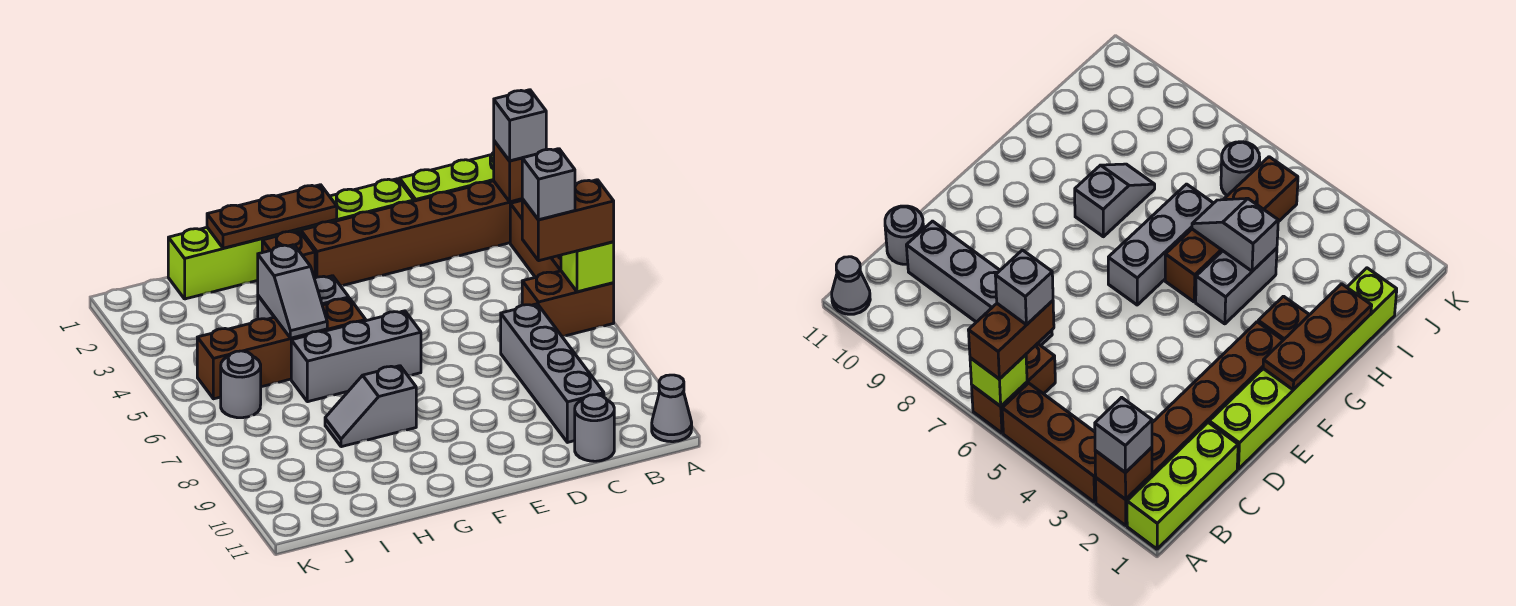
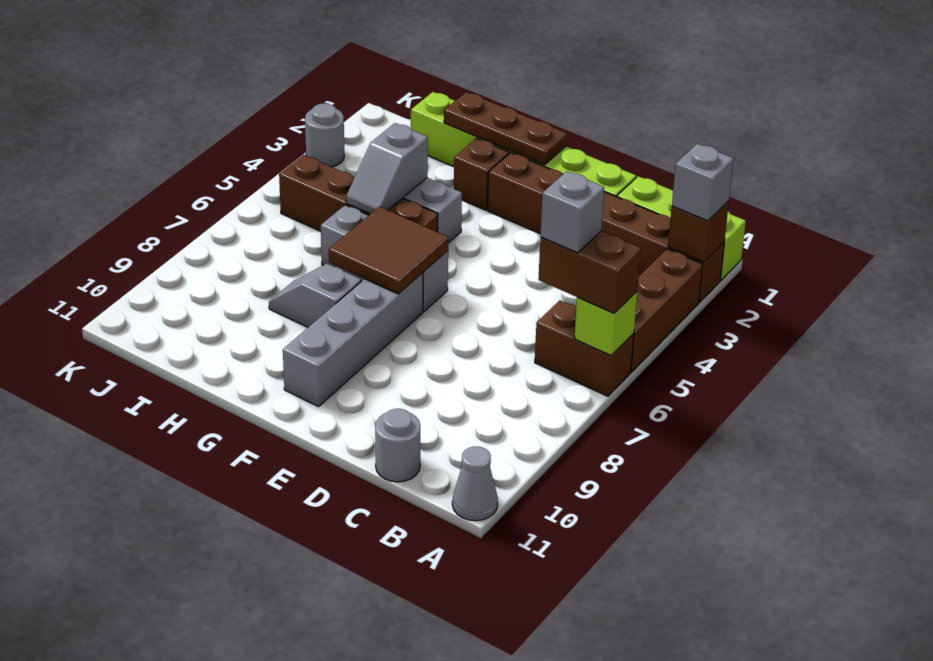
grey brick C7:C10 level 1 -> grey brick F7:F10 level 1
none -> brown tile F6:G7 level 2
grey round brick J6 level 1 -> grey round brick K3 level 1

